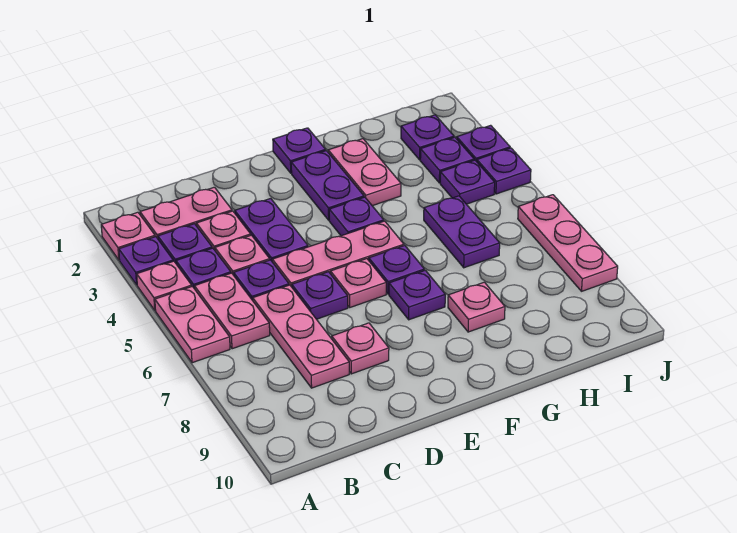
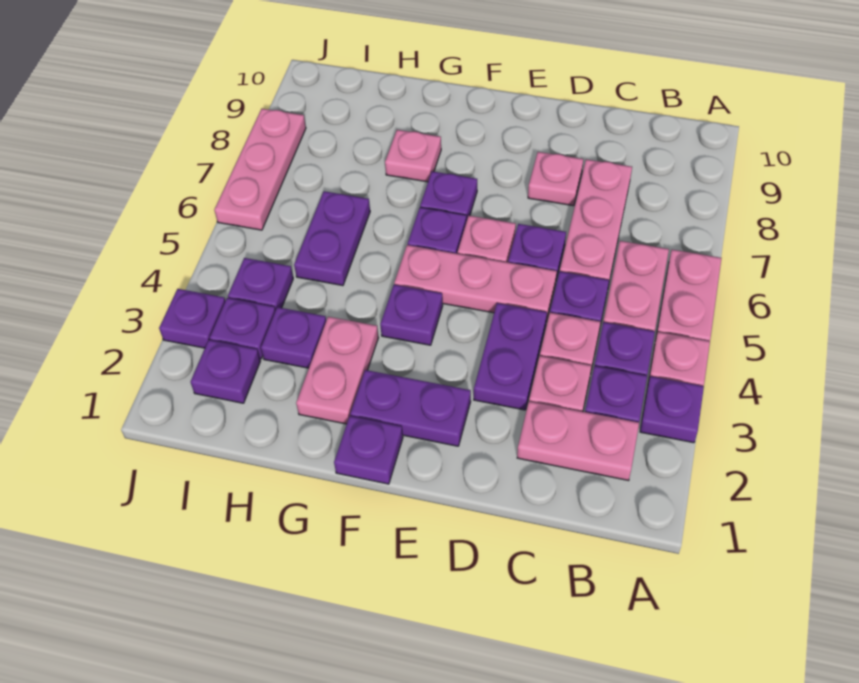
pink plate A2 level 1 -> none
purple plate F2:F3 level 1 -> purple plate E2:F2 level 1
purple plate J4 level 1 -> purple plate H3 level 1

